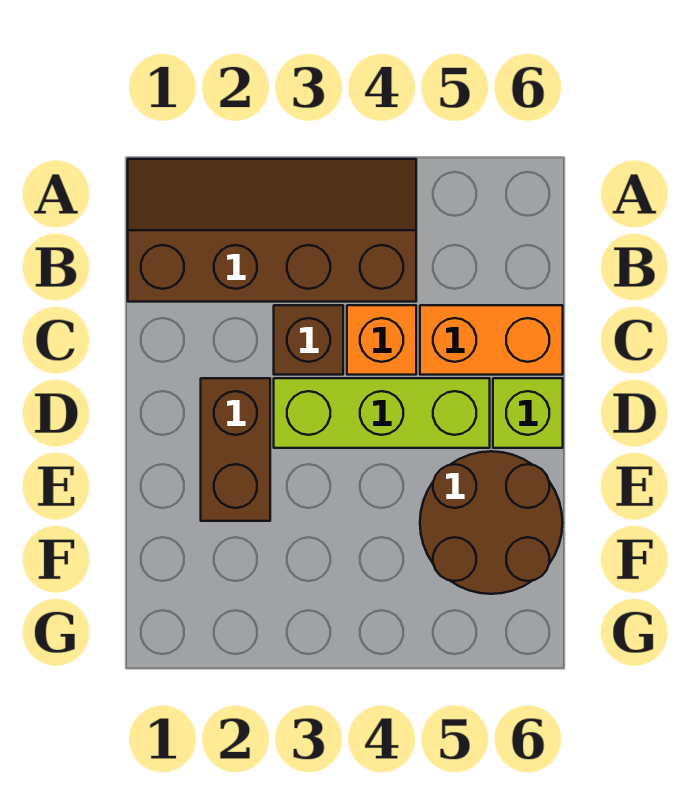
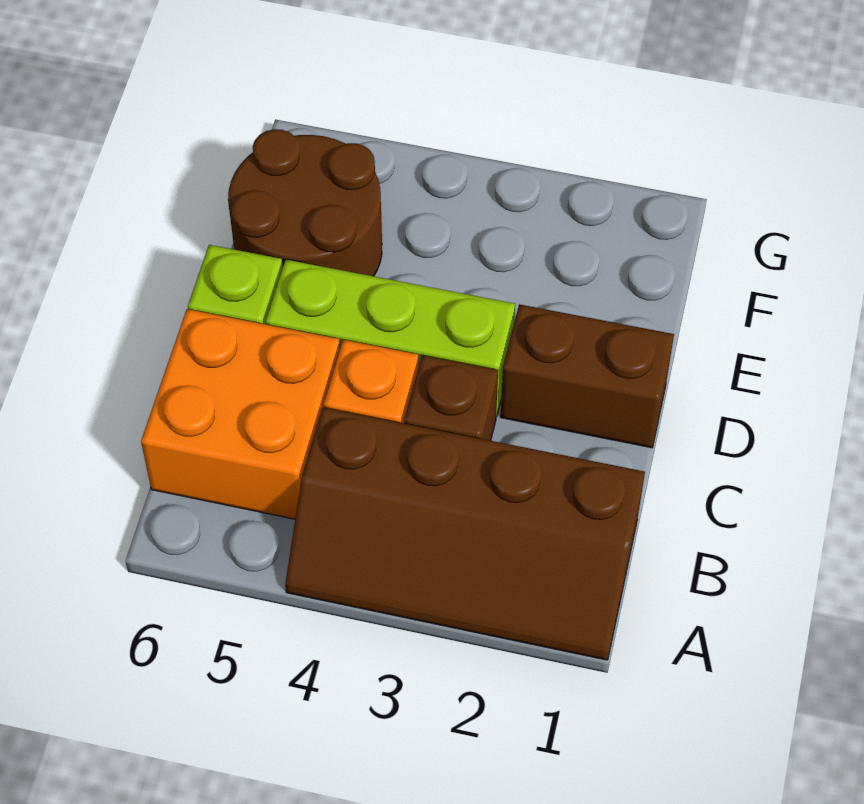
orange brick C5:C6 level 1 -> orange brick B5:C6 level 1
brown brick D2:E2 level 1 -> brown brick D1:D2 level 1

